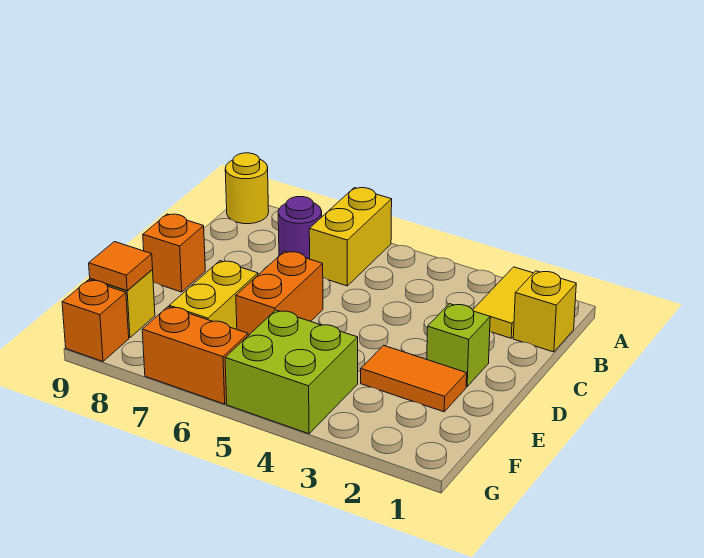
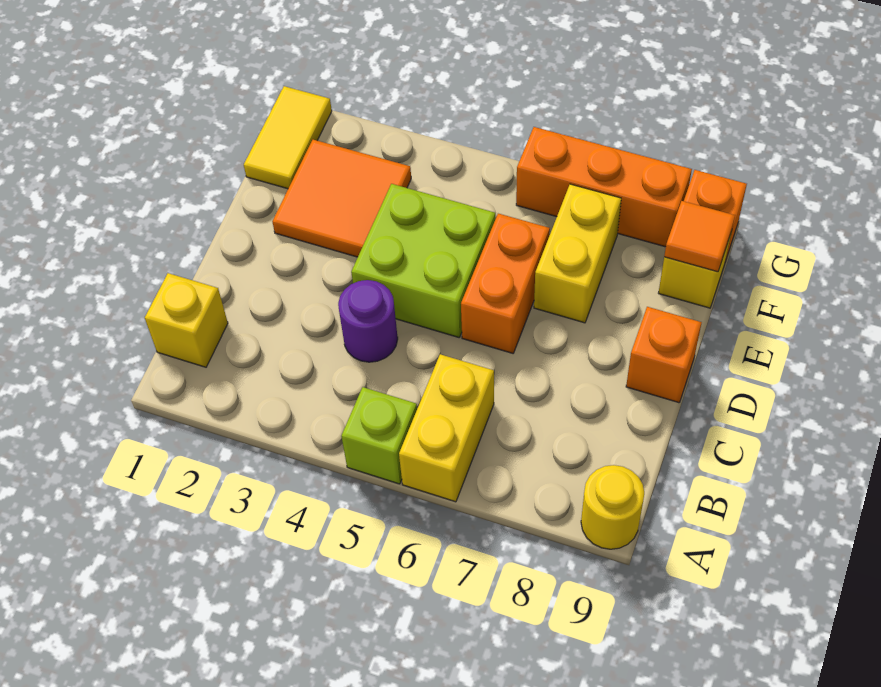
yellow tile A2:B2 level 1 -> yellow tile F1:G1 level 1
purple round brick B7 level 1 -> purple round brick C4 level 1
lime brick D2 level 1 -> lime brick A5 level 1
orange tile E2:E3 level 1 -> orange tile E2:F3 level 1
lime brick F4:G5 level 1 -> lime brick D4:E5 level 1
orange brick G6:G7 level 1 -> orange brick G6:G8 level 1

